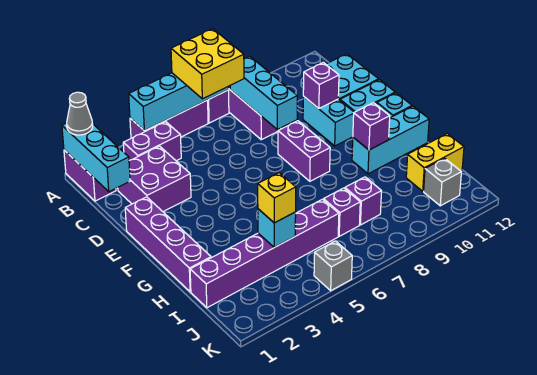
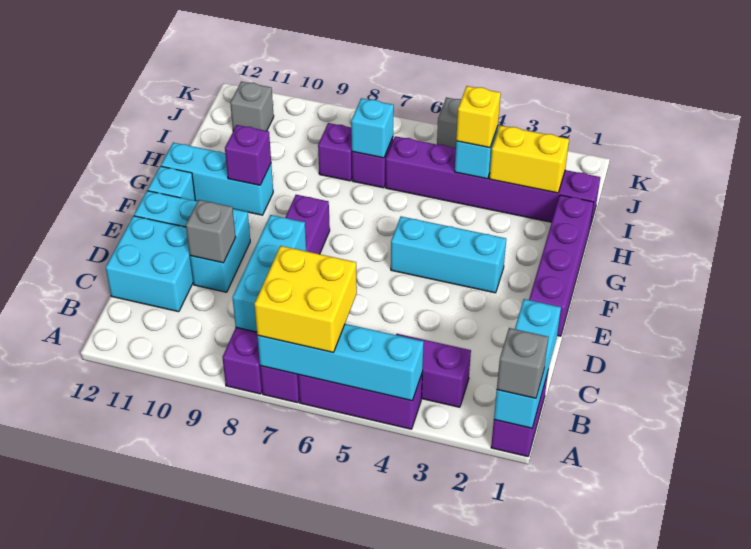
grey cone A1 level 3 -> grey brick A1 level 3
purple brick C2:D3 level 1 -> none
purple brick D10 level 2 -> grey brick D10 level 2
none -> cyan brick F3:F5 level 1
none -> cyan brick I7 level 2
yellow brick I11:I12 level 1 -> yellow brick I2:I3 level 2

